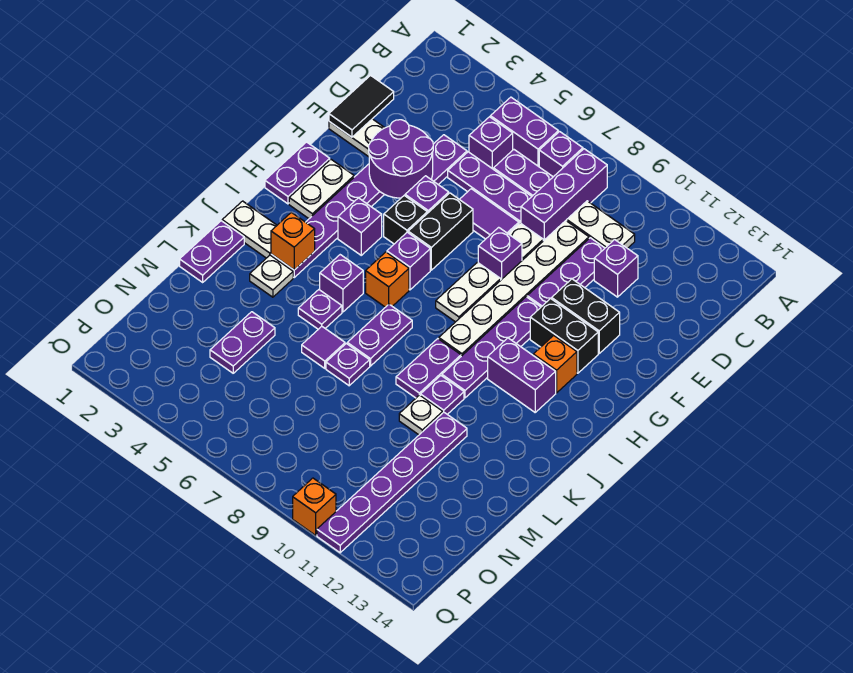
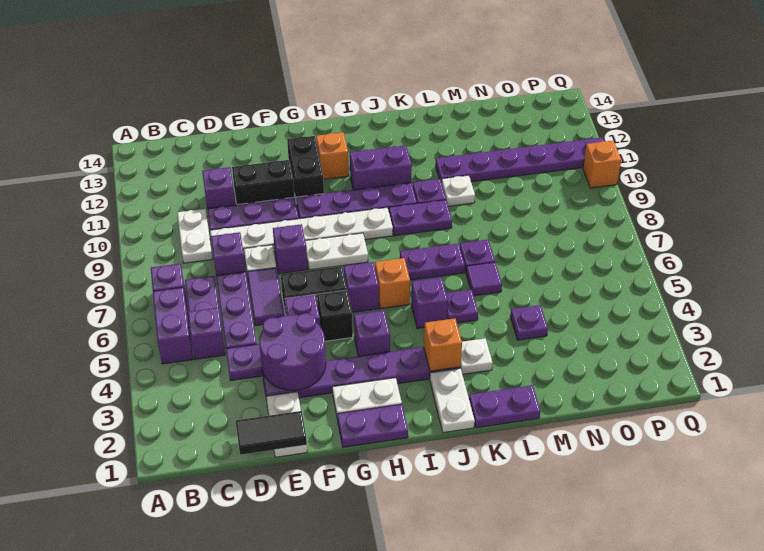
purple brick B8:D8 level 1 -> purple brick D8 level 1
black brick F11:F12 level 1 -> black brick E11:F11 level 1
purple brick I11:I12 level 1 -> purple brick I11:J11 level 1
purple plate M4:N4 level 1 -> purple plate M4 level 1

